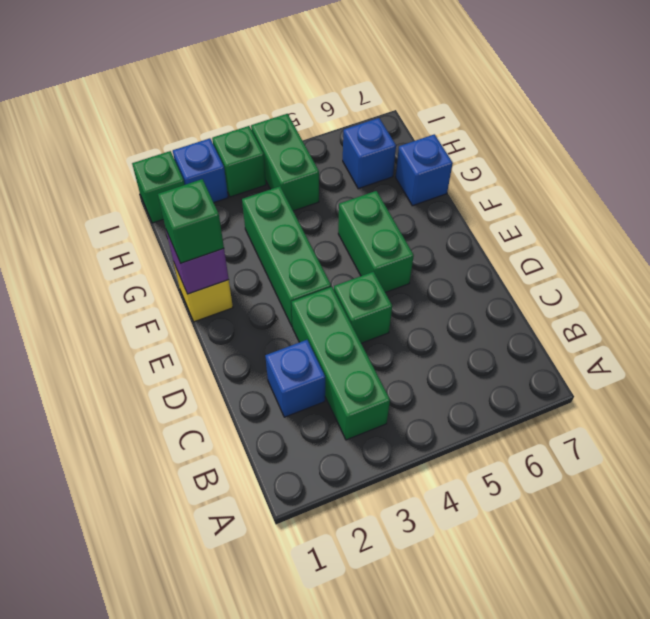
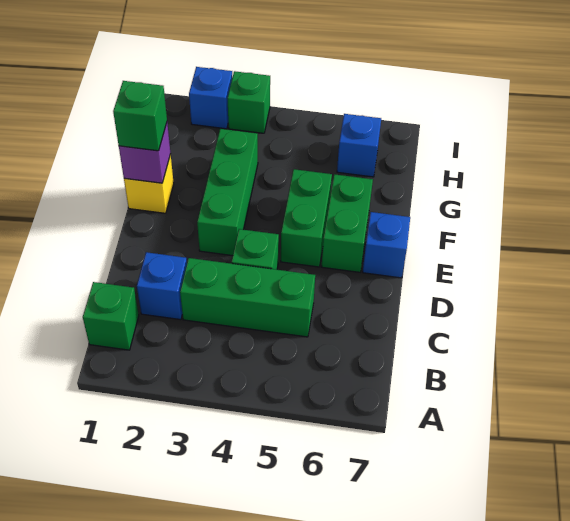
green brick B3:D3 level 1 -> green brick C3:C5 level 1
blue brick G7 level 1 -> blue brick E7 level 1
green brick H4:I4 level 1 -> green brick E6:F6 level 1
green brick I1 level 1 -> green brick B1 level 1

